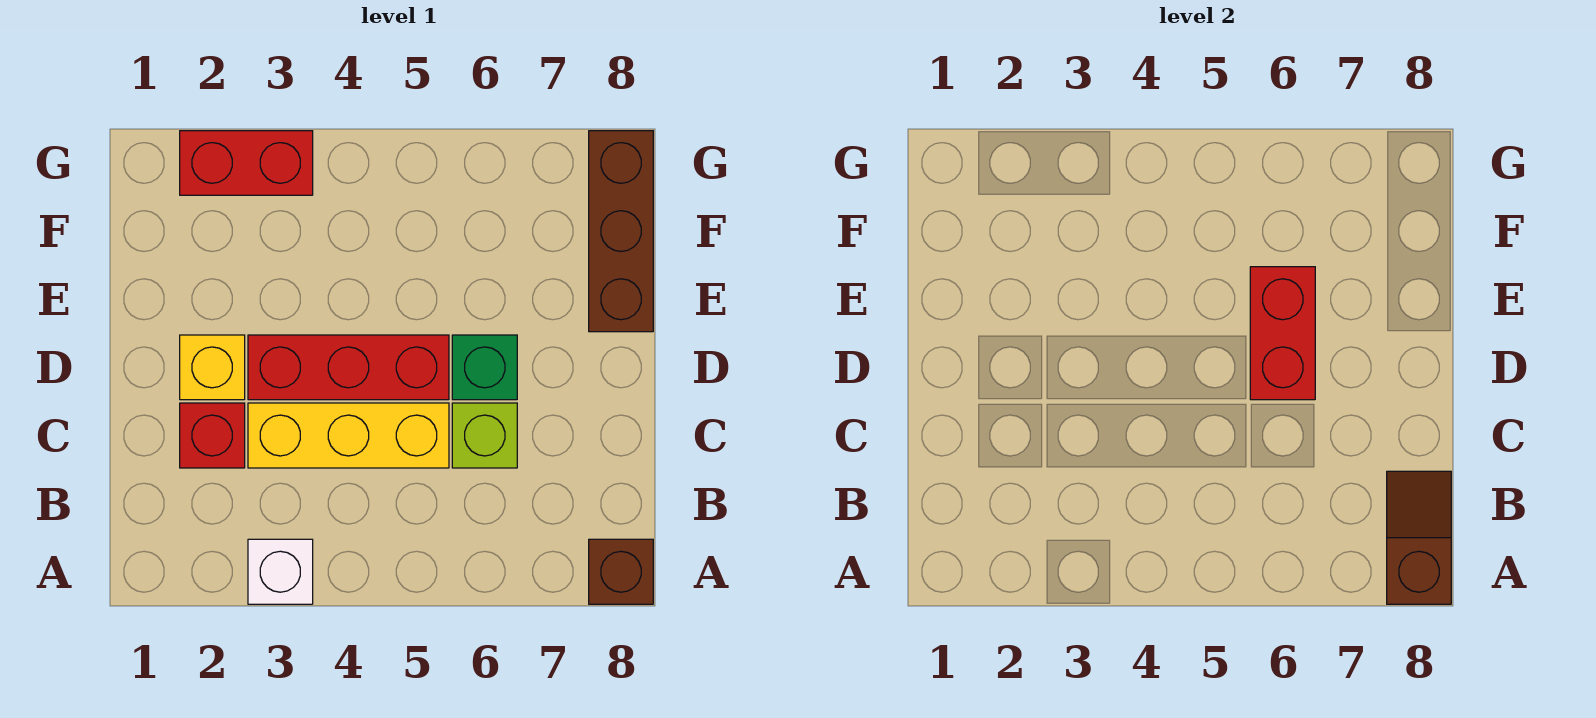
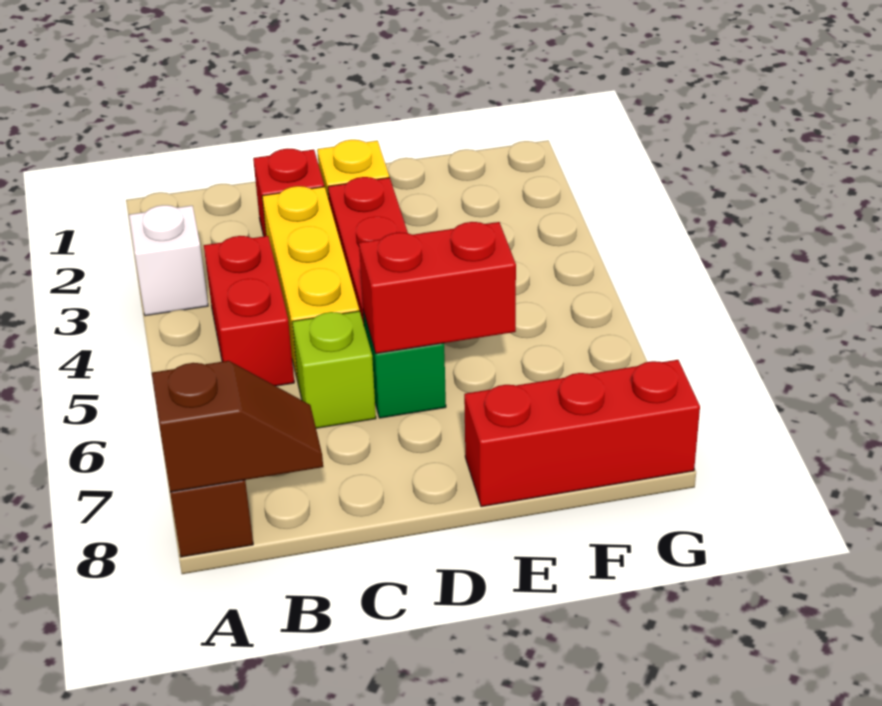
brown brick E8:G8 level 1 -> red brick E8:G8 level 1
red brick G2:G3 level 1 -> red brick B4:B5 level 1

